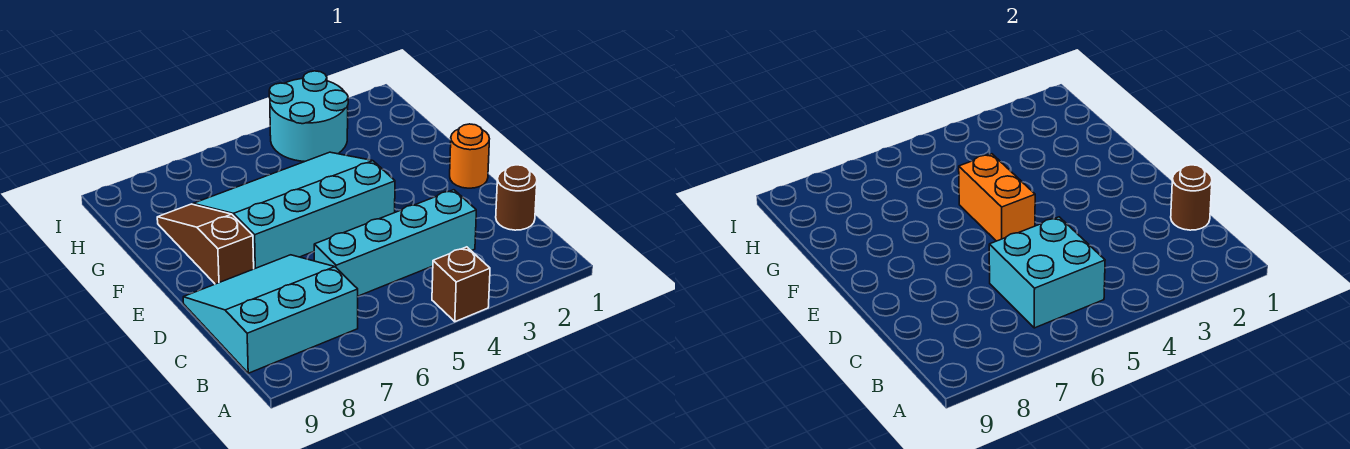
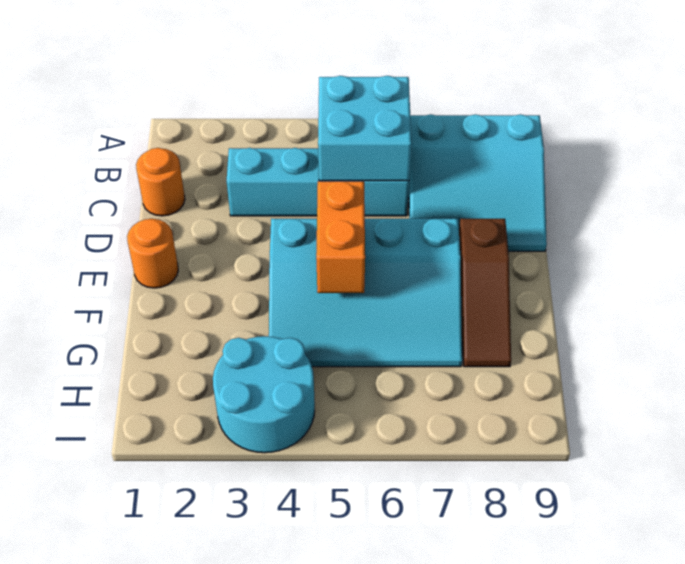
brown brick A4 level 1 -> none
brown round brick C1 level 1 -> orange round brick C1 level 1
brown round brick C1 level 2 -> none

